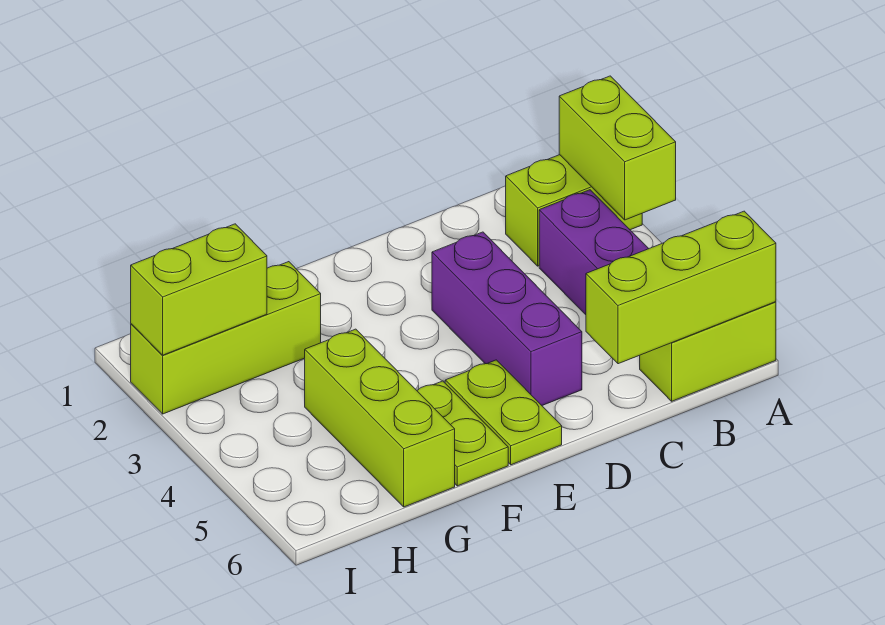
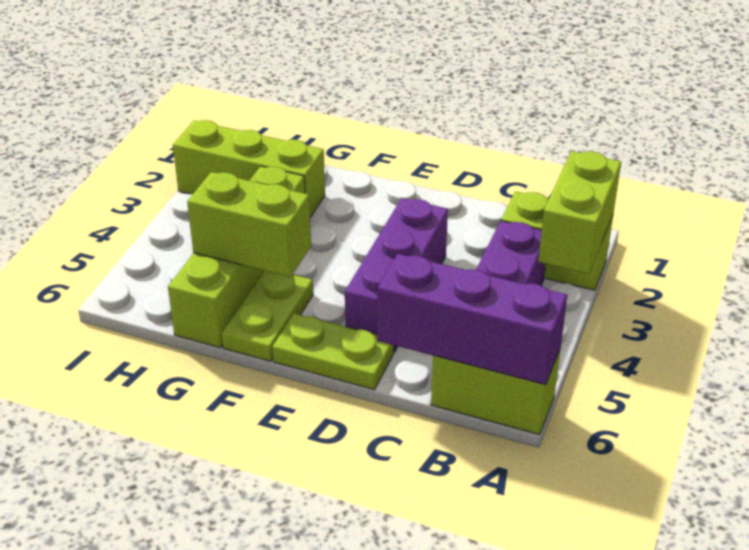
lime brick A6:C6 level 2 -> purple brick A6:C6 level 2
lime plate E5:E6 level 1 -> lime plate D6:E6 level 1
lime brick G4:G6 level 1 -> lime brick G3:G6 level 1
lime brick H2:I2 level 2 -> lime brick F5:G5 level 2

